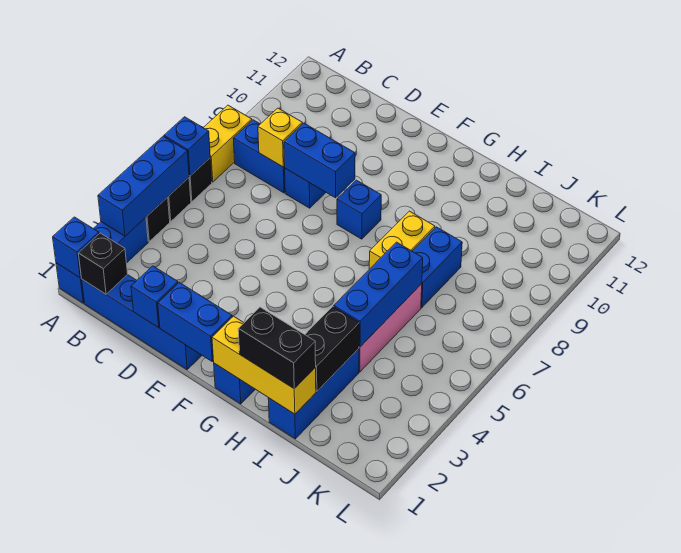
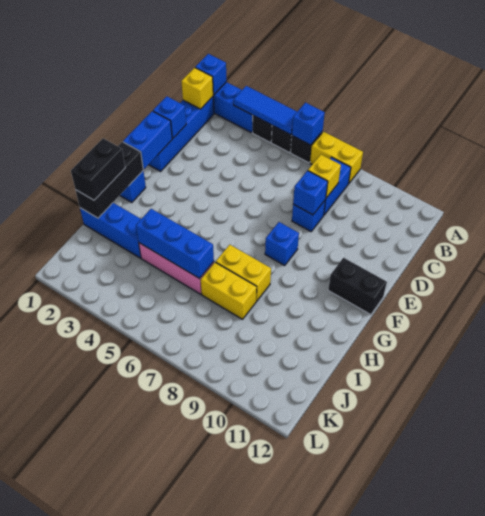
blue brick A3:A5 level 2 -> blue tile A3:A5 level 2
black brick B1 level 2 -> yellow brick B1 level 2
blue brick D8:E8 level 2 -> blue brick D8 level 2
yellow brick G1:I1 level 2 -> black brick G1:I1 level 2
black brick I2:I3 level 2 -> black brick F11:F12 level 1
blue brick I7:I8 level 1 -> yellow brick I7:I8 level 1

